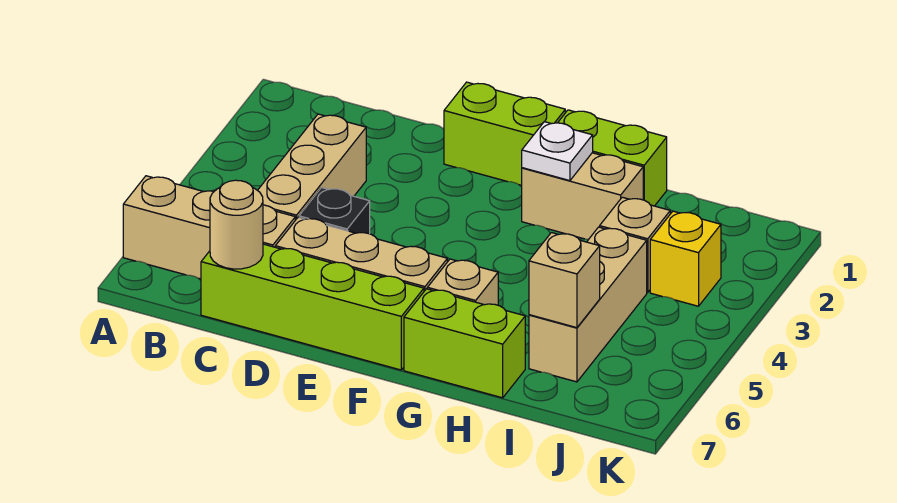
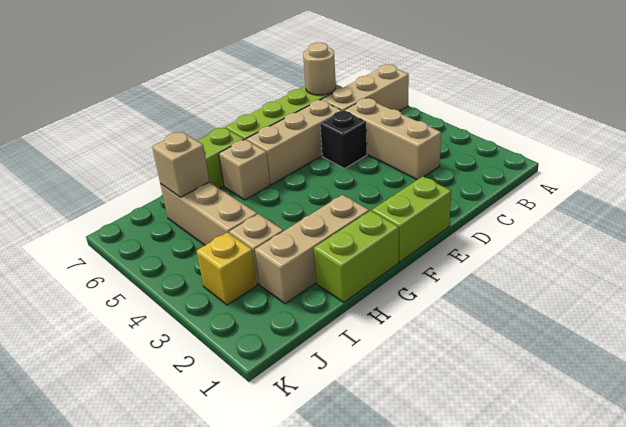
tan brick G2:H2 level 1 -> tan brick G2:I2 level 1
white plate G2 level 2 -> none

